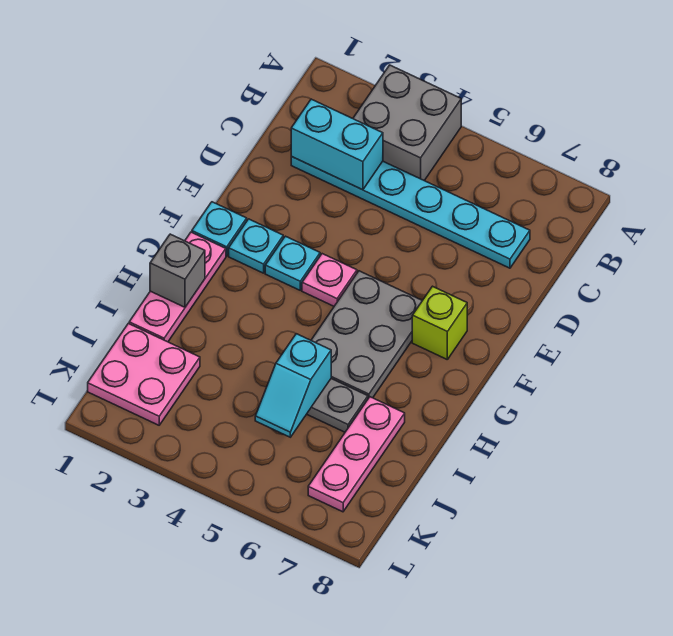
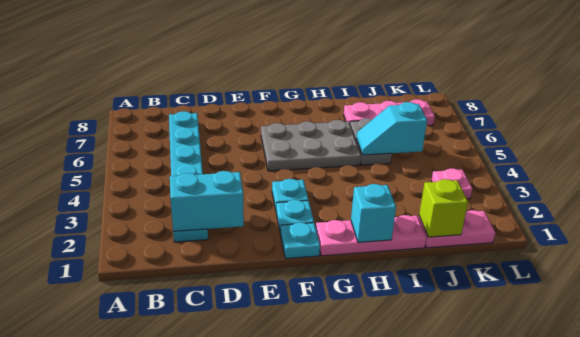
grey brick A3:B4 level 1 -> none
cyan brick C2:C3 level 2 -> cyan brick C2:D2 level 2
pink plate F4 level 1 -> pink plate K3 level 1
lime brick F7 level 1 -> lime brick J1 level 2
grey brick H1 level 2 -> cyan brick H1 level 2
cyan slope I5:J5 level 2 top I -> cyan slope I5:J5 level 2 top J
pink plate J1:K2 level 1 -> pink plate J1:K1 level 1

